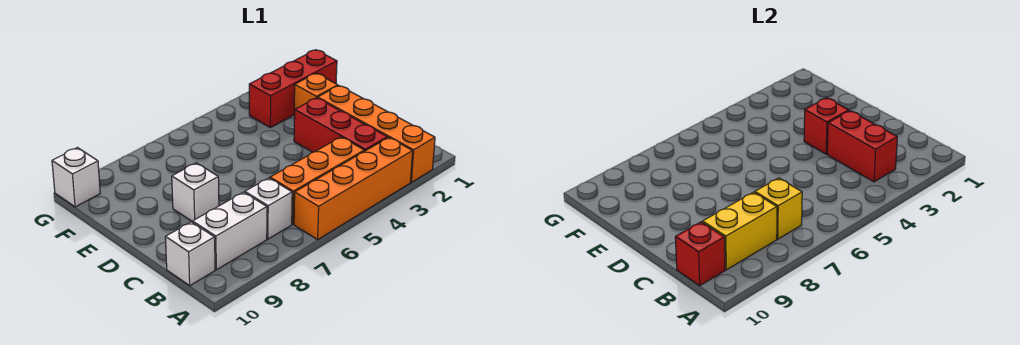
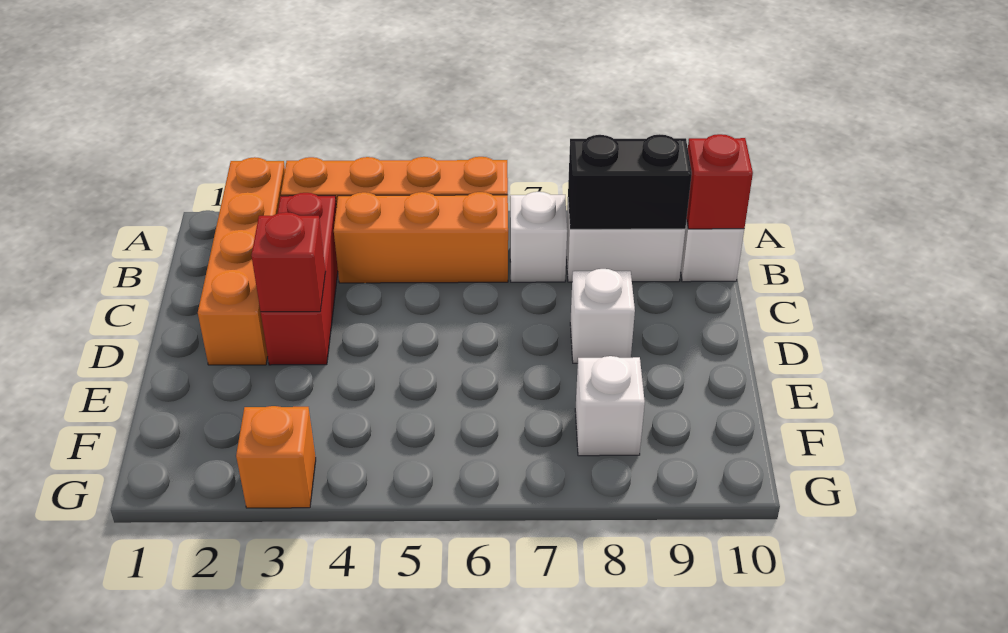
red brick B3:C3 level 2 -> none
yellow brick B7 level 2 -> none
yellow brick B8:B9 level 2 -> black brick B8:B9 level 2
orange brick E2 level 1 -> orange brick G3 level 1
red brick F1:F3 level 1 -> none
white brick G10 level 1 -> white brick F8 level 1

